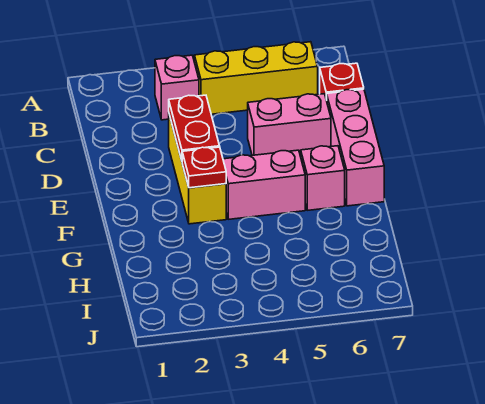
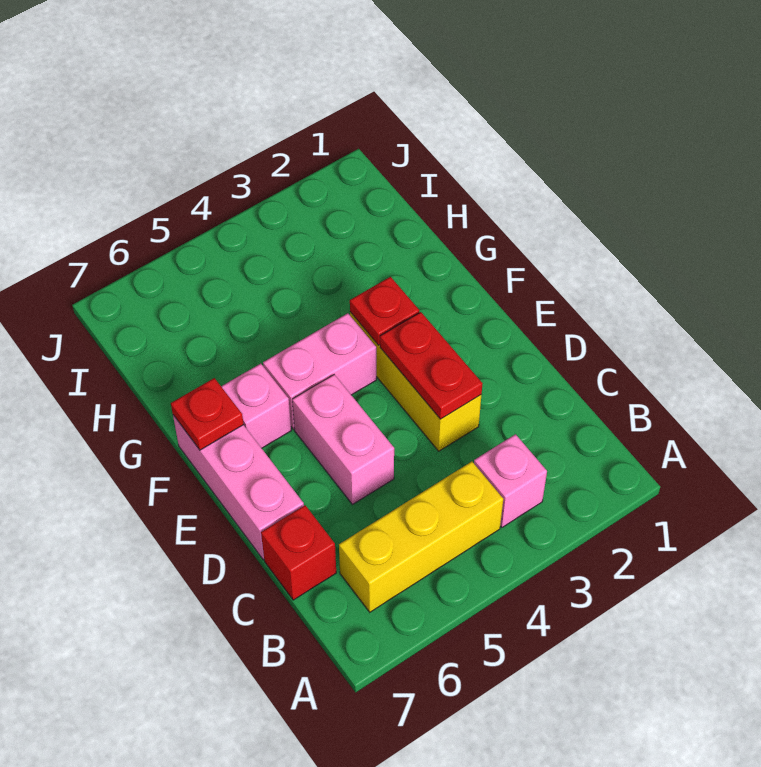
pink brick D5:D6 level 1 -> pink brick D5:E5 level 1
none -> red plate F7 level 2

